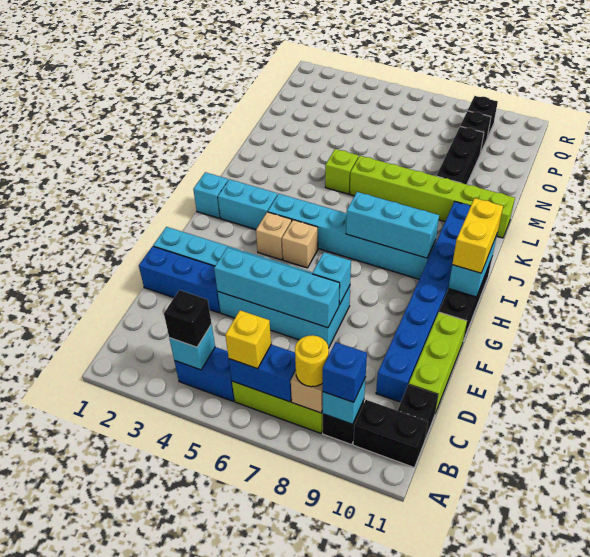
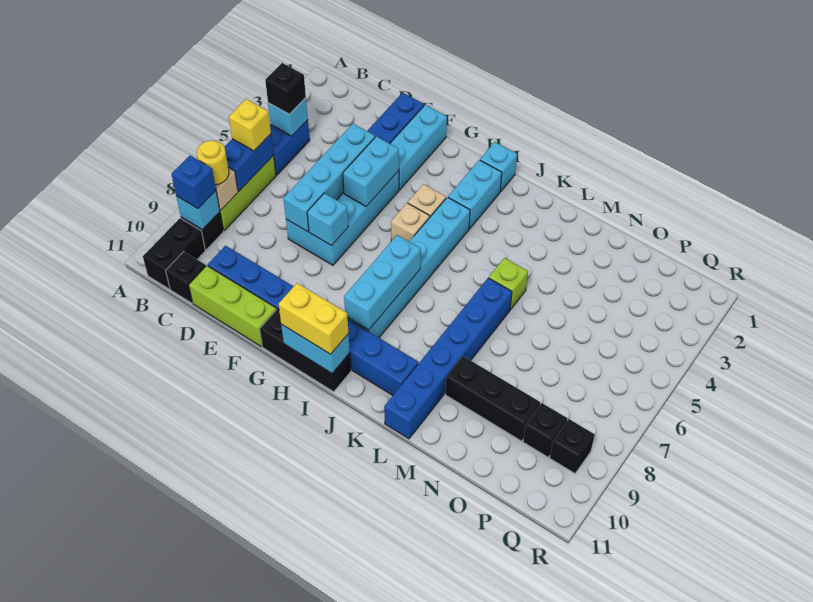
none -> cyan brick F4:F5 level 2
lime brick L6:L11 level 1 -> blue brick L6:L11 level 1

